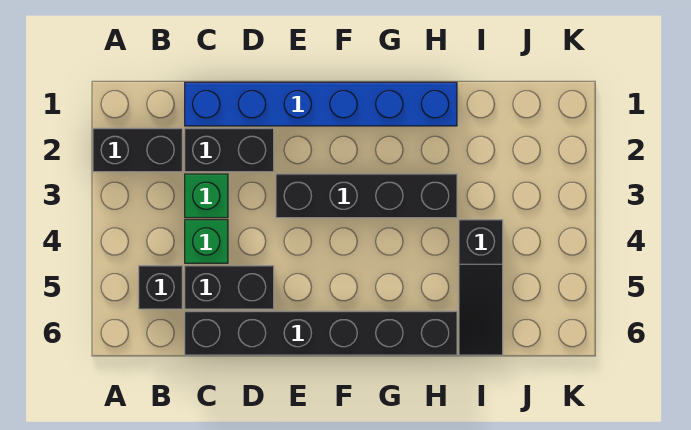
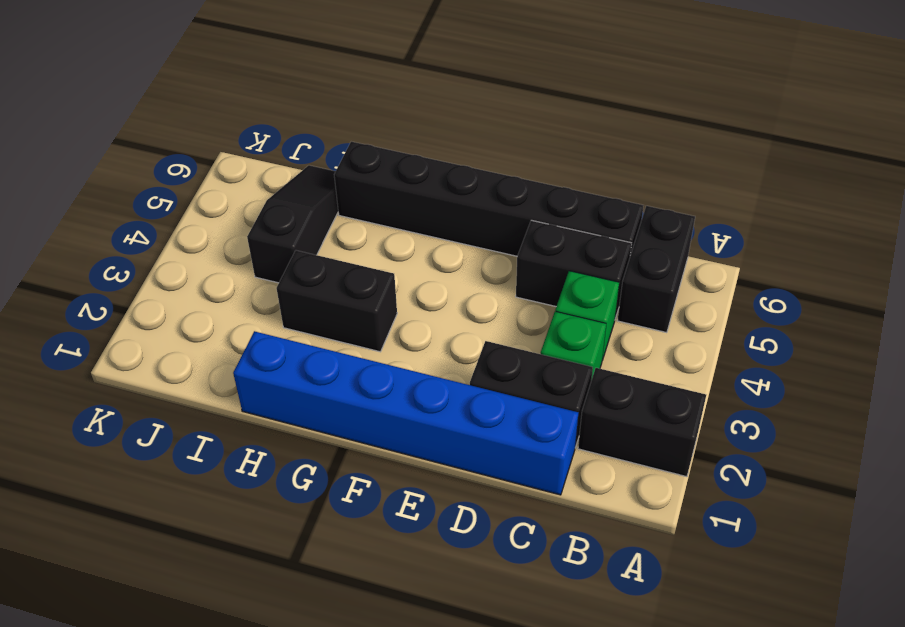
black brick B5 level 1 -> black brick B5:B6 level 1
black brick E3:H3 level 1 -> black brick G3:H3 level 1

